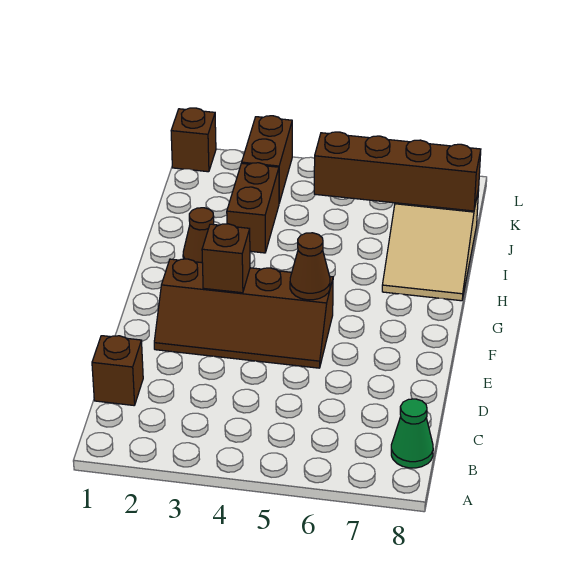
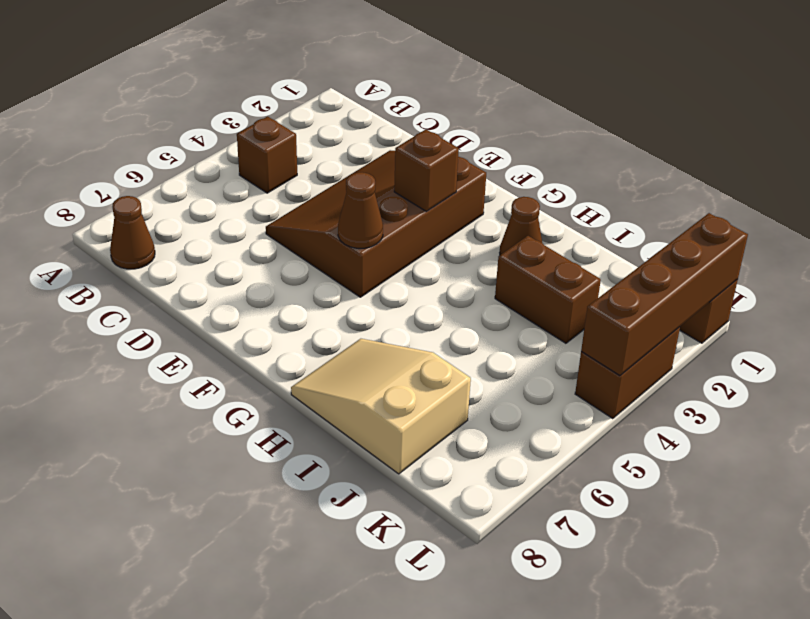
green cone B8 level 1 -> brown cone B8 level 1
brown brick C1 level 1 -> brown brick B4 level 1
brown slope E2:F5 level 1 top F -> brown slope D2:F5 level 1 top F
brown brick J5:J8 level 2 -> brown brick L1:L4 level 2
brown brick K3:L3 level 1 -> brown brick L3:L4 level 1

